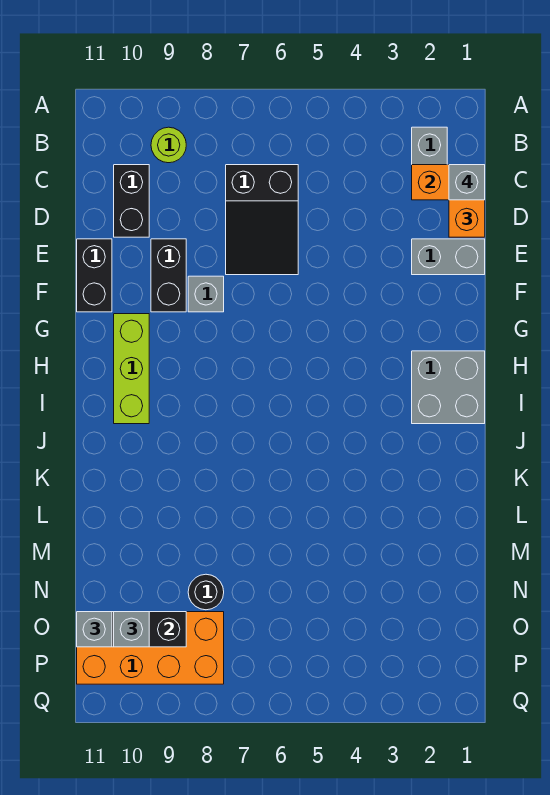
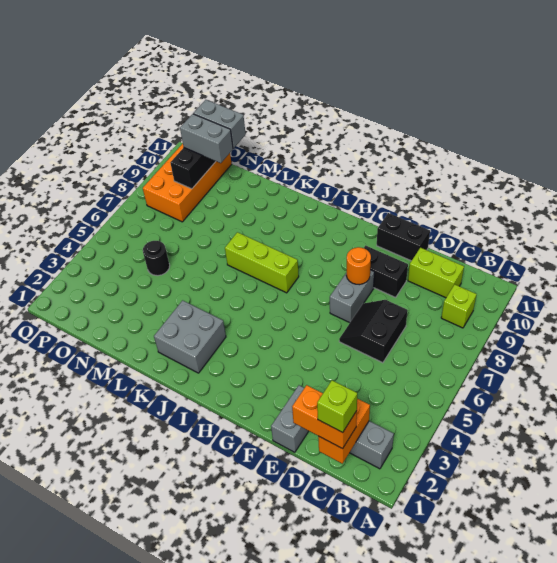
lime round brick B9 level 1 -> lime brick B9 level 1
grey brick C1 level 4 -> lime brick C1 level 4
black slope C6:E7 level 1 top C -> black slope D6:E7 level 1 top D
black brick C10:D10 level 1 -> lime brick C10:D10 level 1
grey brick F8 level 1 -> grey brick F7:F8 level 1
none -> orange round brick F8 level 2
lime brick G10:I10 level 1 -> lime brick I7:K7 level 1
grey brick H1:I2 level 1 -> grey brick J2:K3 level 1
black round brick N8 level 1 -> black round brick N5 level 1
grey brick O10 level 3 -> grey brick N10:O10 level 3
grey brick O11 level 3 -> grey brick N11:O11 level 3

